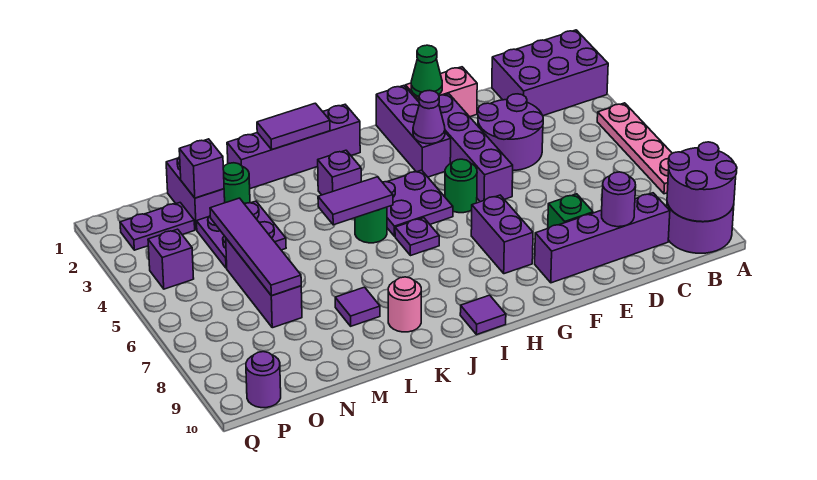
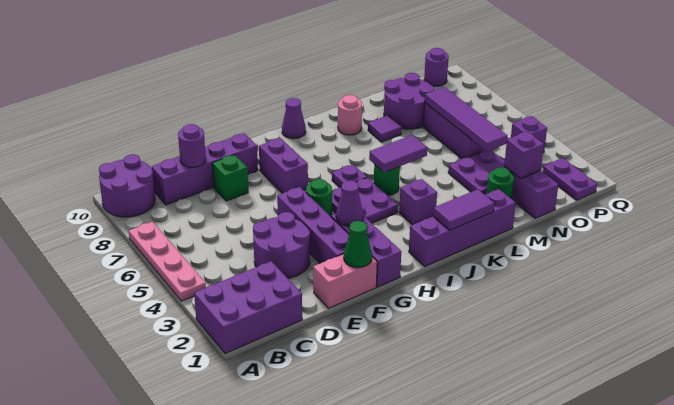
purple round brick A9:B10 level 2 -> purple round brick M8:N9 level 1
purple tile I10 level 1 -> purple cone I10 level 1
purple plate O2:P2 level 1 -> purple plate P1:P2 level 1

